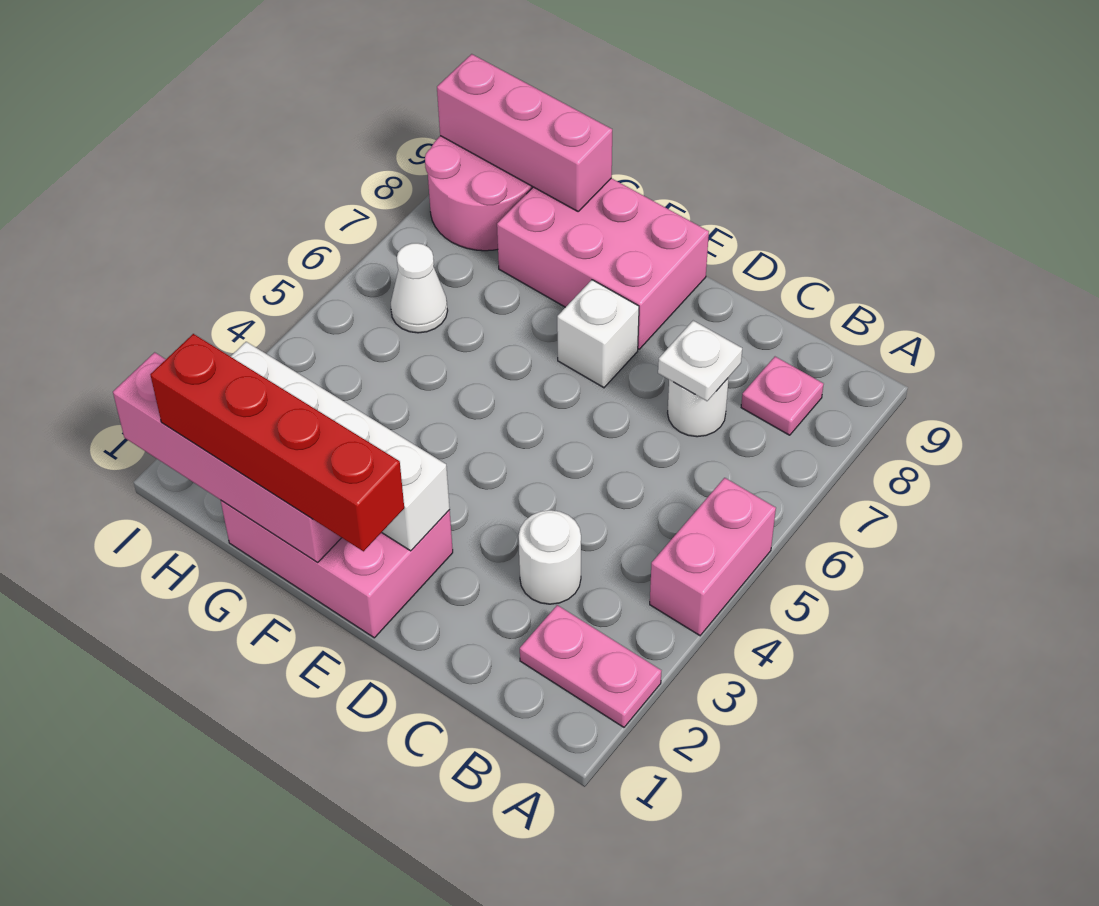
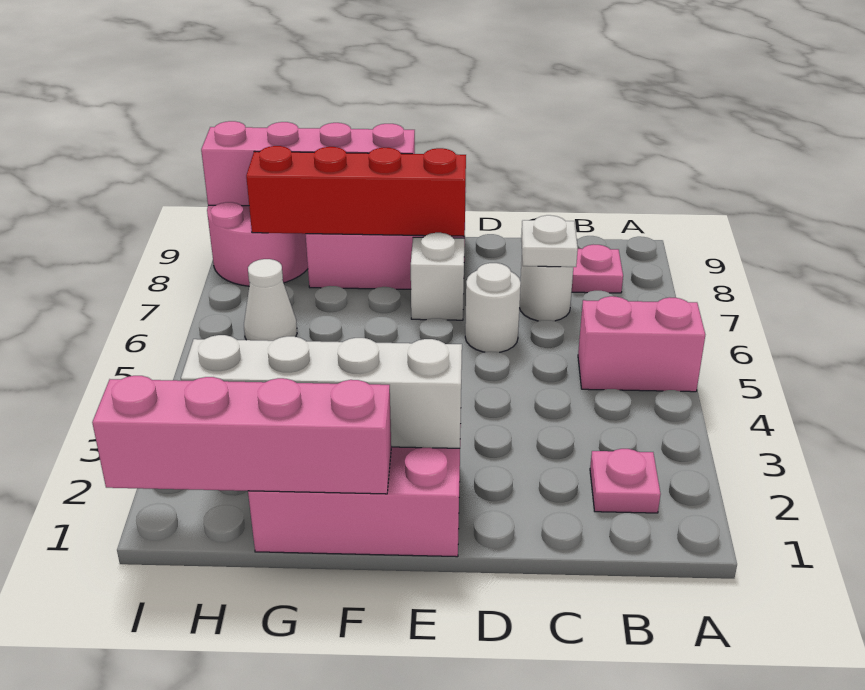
pink plate A2:B2 level 1 -> pink plate B2 level 1
pink brick A4:A5 level 1 -> pink brick A5:B5 level 1
white round brick C3 level 1 -> white round brick D6 level 1
red brick E1:H1 level 3 -> red brick E8:H8 level 2
pink brick G9:I9 level 2 -> pink brick F9:I9 level 2

